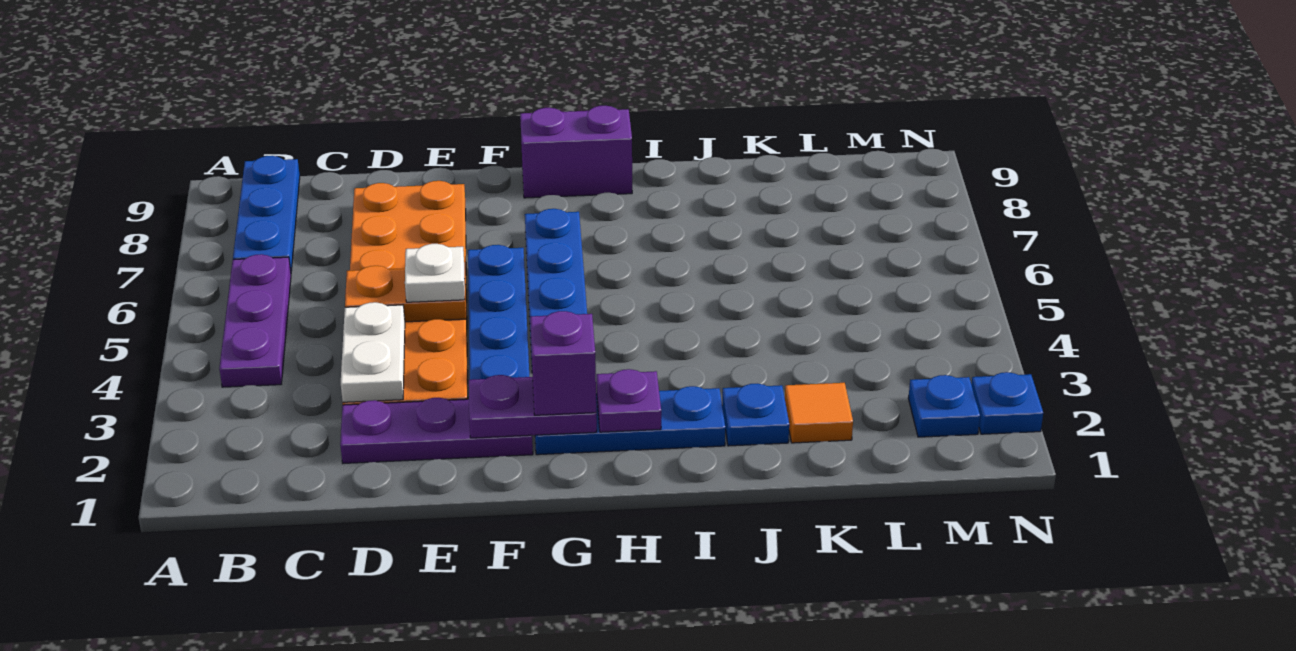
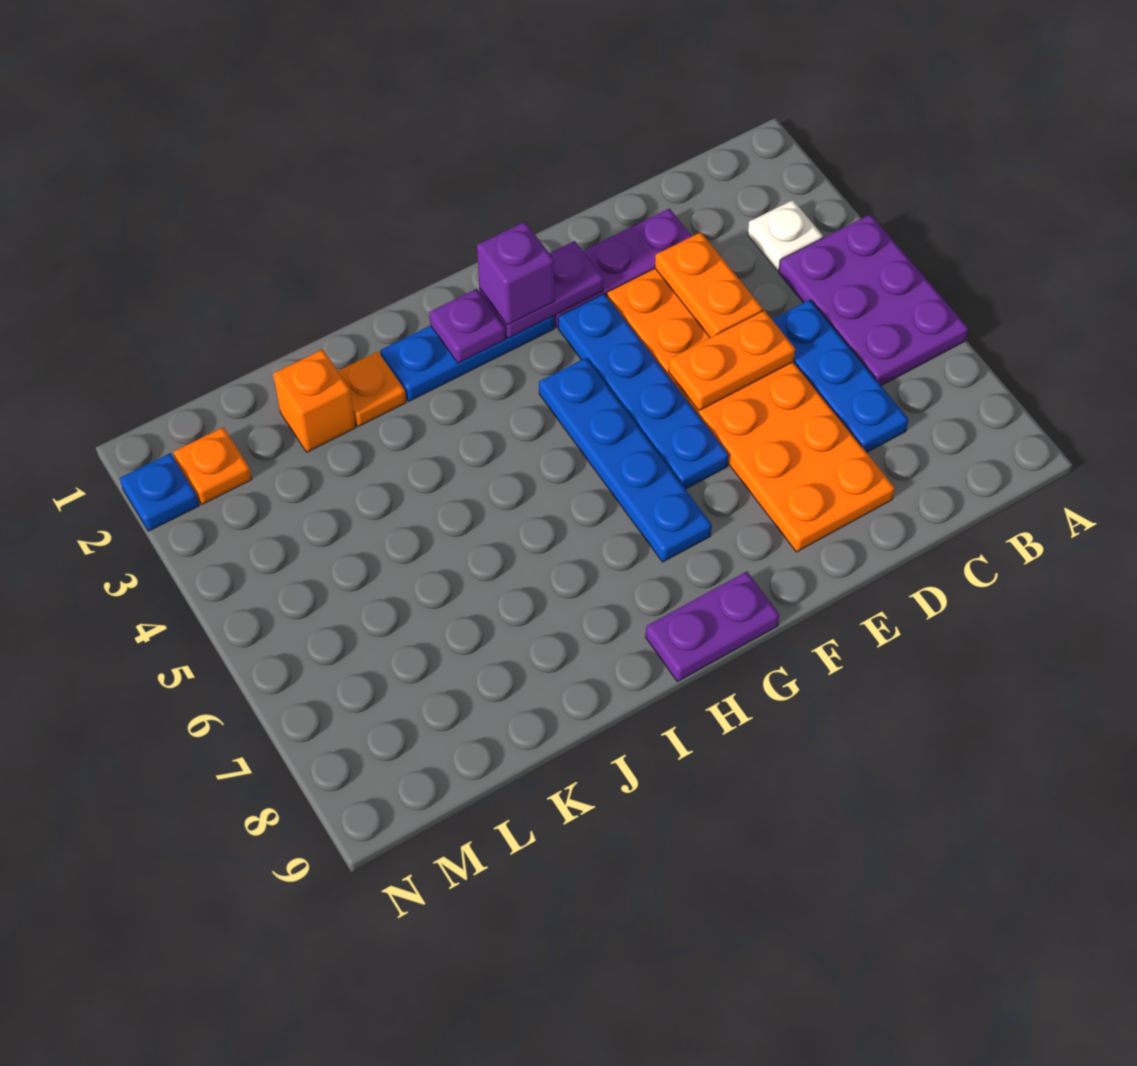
purple plate B4:B6 level 1 -> purple plate A4:B6 level 1
blue plate B7:B9 level 1 -> blue plate C5:C7 level 1
white plate D3:D4 level 2 -> orange plate D3:D4 level 2
white plate E5 level 3 -> white plate B3 level 1
purple brick G9:H9 level 1 -> purple plate G9:H9 level 1
blue plate J2 level 1 -> orange plate J2 level 1
orange tile K2 level 1 -> orange brick K2 level 1
blue plate M2 level 1 -> orange plate M2 level 1

